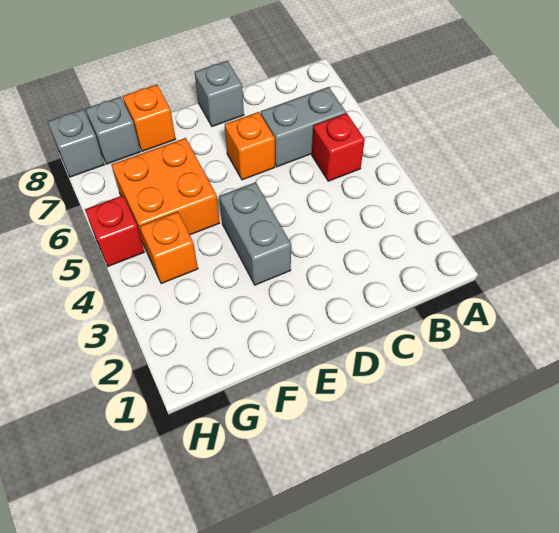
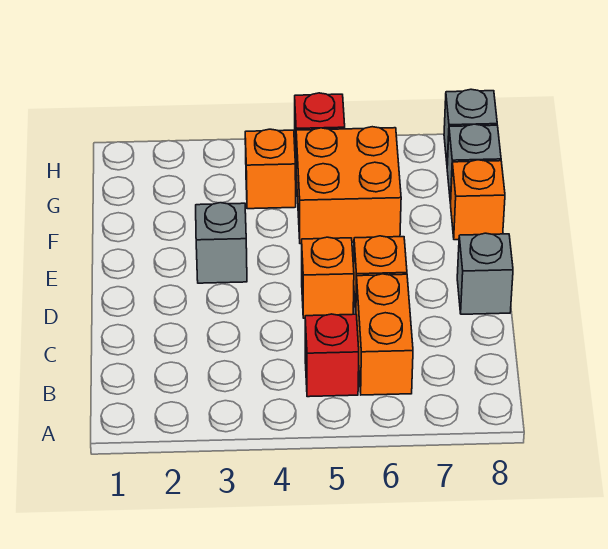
grey brick B6:C6 level 1 -> orange brick B6:C6 level 1
none -> orange brick D5 level 1
grey brick E3:E4 level 1 -> grey brick E3 level 1

